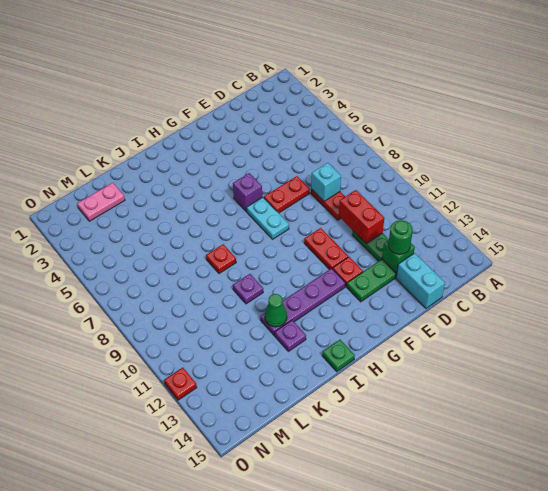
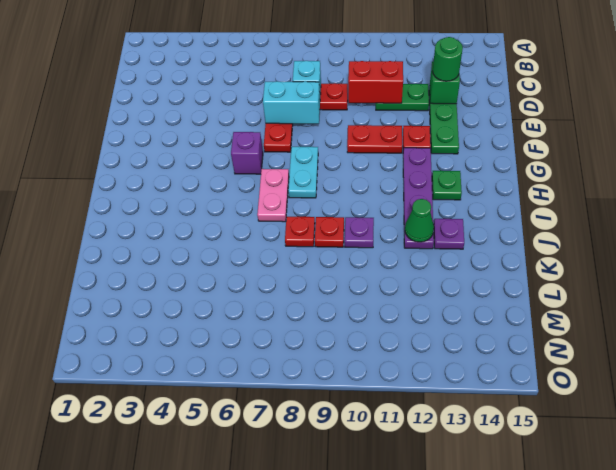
cyan brick D14:D15 level 1 -> cyan brick E7:E8 level 2
cyan plate G7:G8 level 1 -> cyan plate G8:H8 level 1
green plate I15 level 1 -> green plate H13 level 1
pink plate L2:M2 level 1 -> pink plate H7:I7 level 1
red plate O12 level 1 -> red plate J9 level 1

